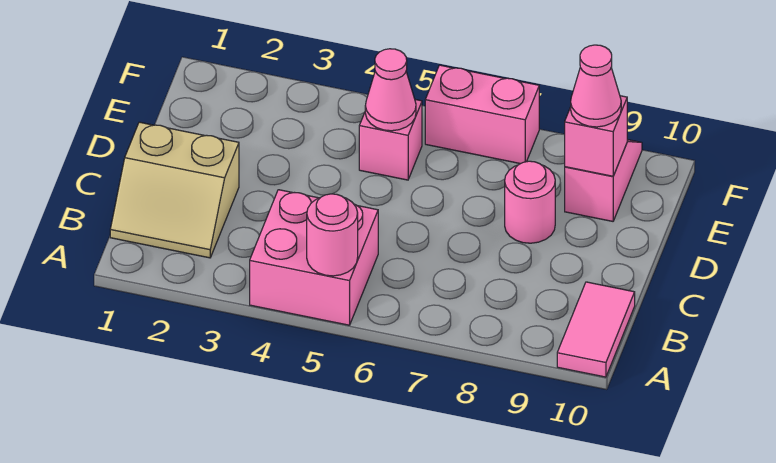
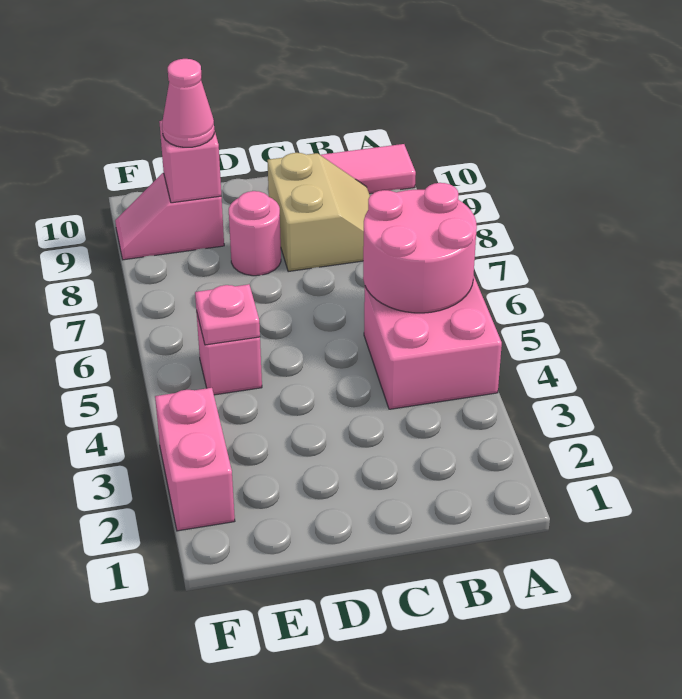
pink round brick A5 level 2 -> pink round brick A5:B6 level 2
tan slope B1:C2 level 1 top C -> tan slope B8:C9 level 1 top C
pink cone E5 level 2 -> pink plate E5 level 2
pink brick F6:F7 level 1 -> pink brick F2:F3 level 1

